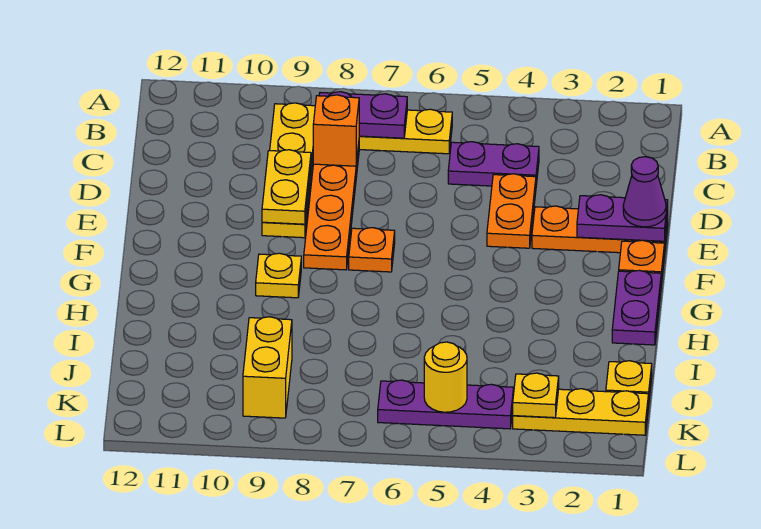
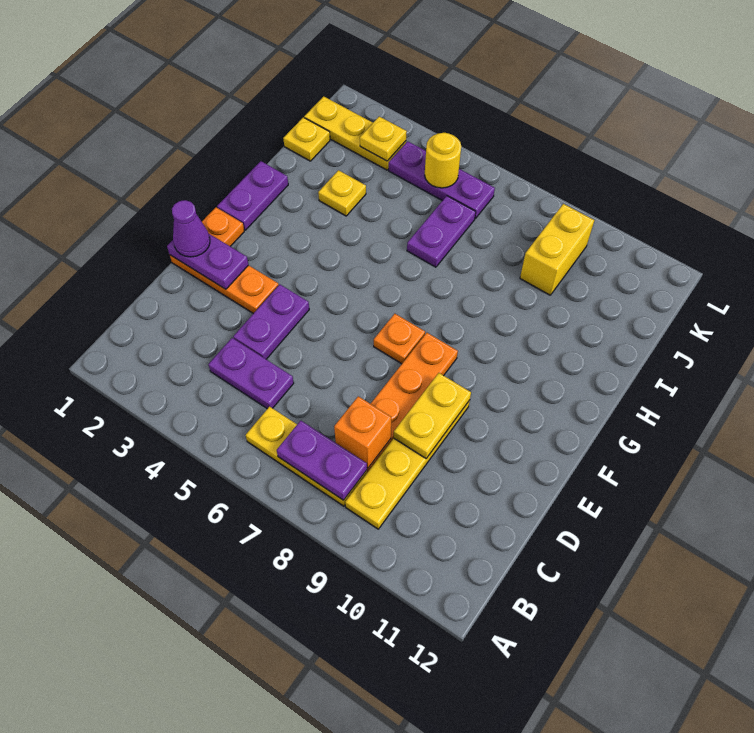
orange plate D4:E4 level 1 -> purple plate D4:E4 level 1
yellow plate G9 level 1 -> yellow plate I3 level 1
none -> purple plate I6:J6 level 1

